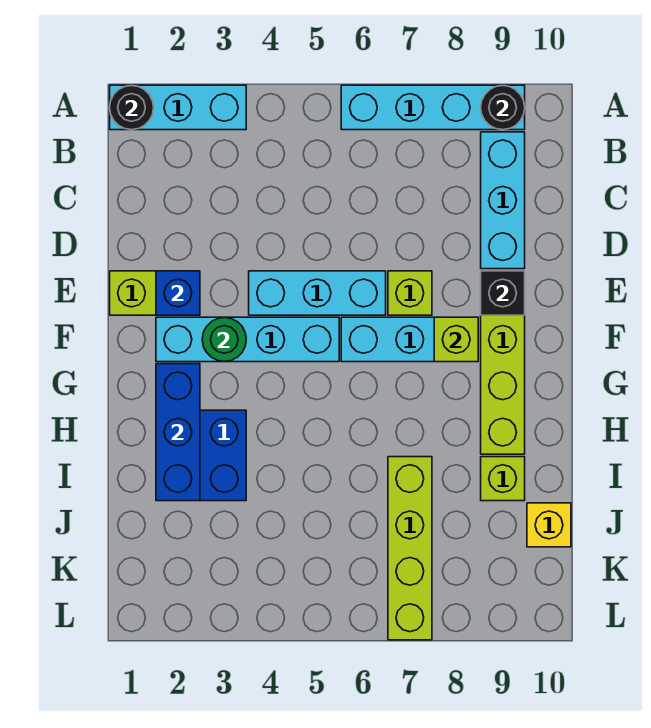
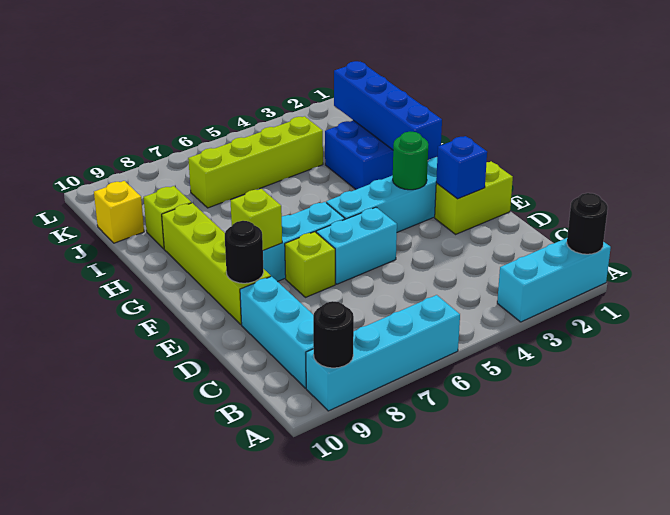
cyan brick E4:E6 level 1 -> cyan brick E5:E6 level 1
black brick E9 level 2 -> black round brick E9 level 2
blue brick G2:I2 level 2 -> blue brick G2:J2 level 2
lime brick I7:L7 level 1 -> lime brick J4:J7 level 1

